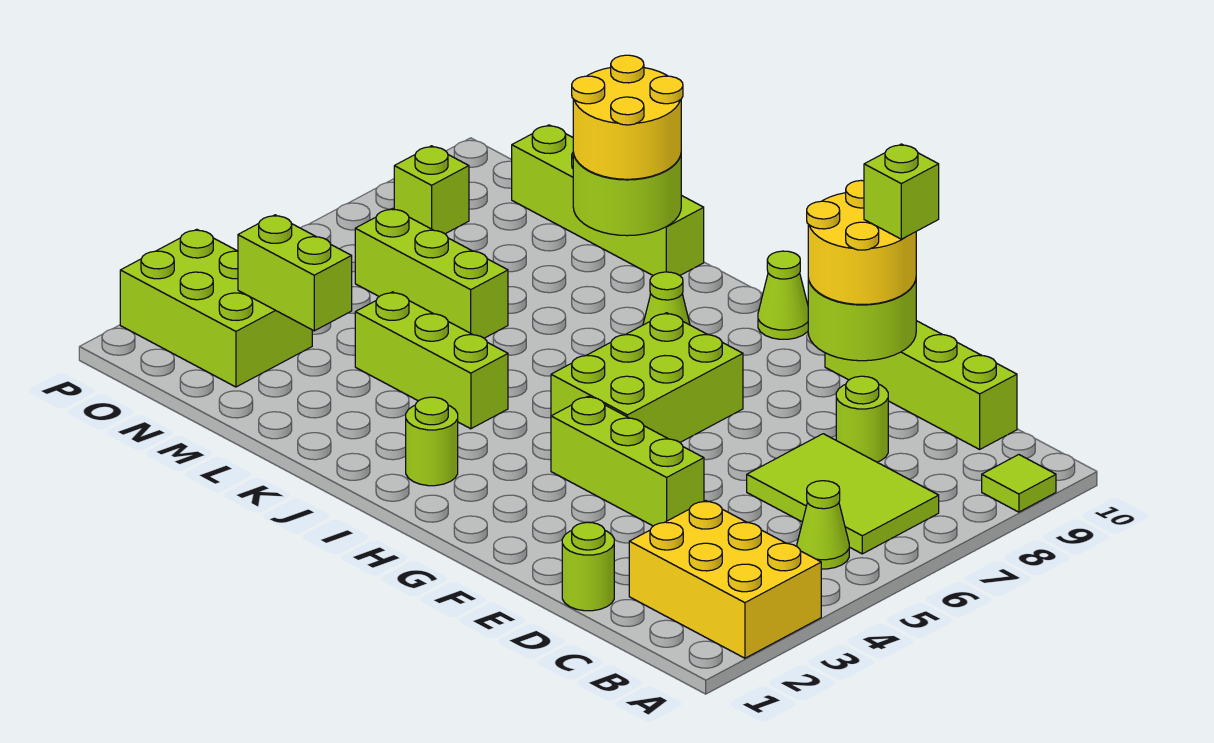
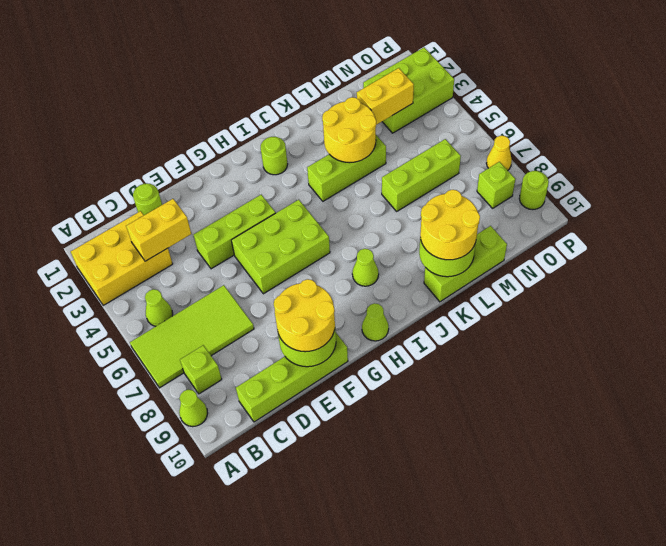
lime tile A9 level 1 -> lime cone A9 level 1
lime tile B6:D7 level 1 -> lime tile A6:D7 level 1
none -> yellow brick C3:D3 level 2
lime round brick D8 level 1 -> lime round brick P9 level 1
lime brick E10 level 4 -> lime brick B8 level 1
lime brick G5:H7 level 1 -> lime brick F5:H6 level 1
none -> yellow round brick K3:L4 level 2
lime brick K10:N10 level 1 -> lime brick K10:M10 level 1
lime brick M3:N3 level 2 -> yellow brick M3:N3 level 2
none -> yellow cone P7 level 1

